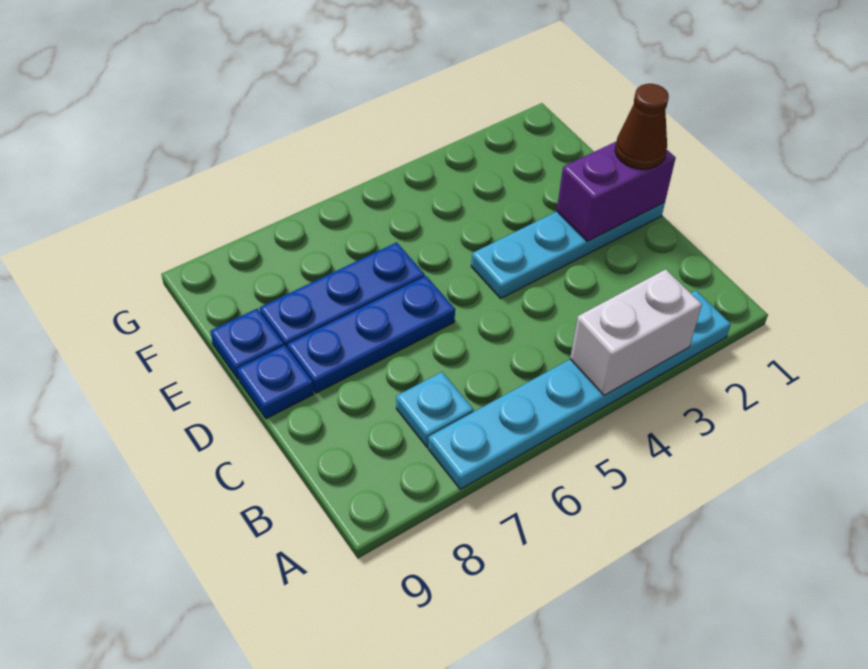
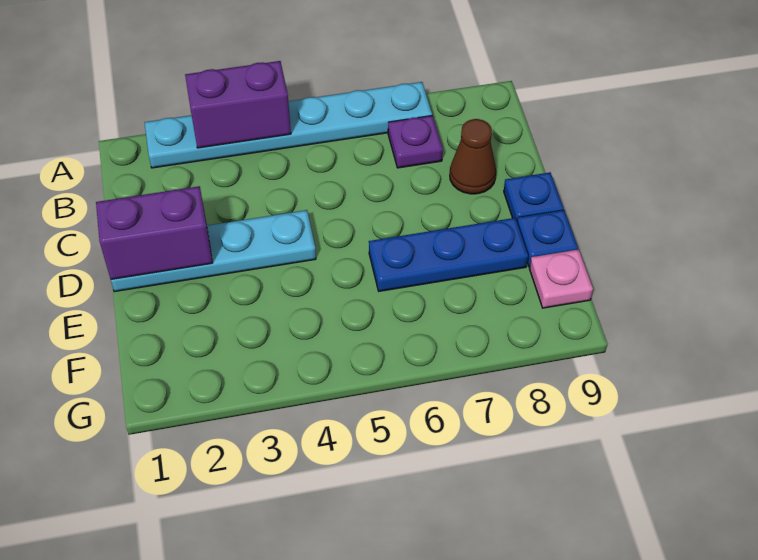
white brick A3:A4 level 2 -> purple brick A3:A4 level 2
cyan plate B7 level 1 -> purple plate B7 level 1
brown cone D1 level 3 -> brown cone C8 level 1
blue plate D6:D8 level 1 -> none
none -> pink plate F9 level 1

